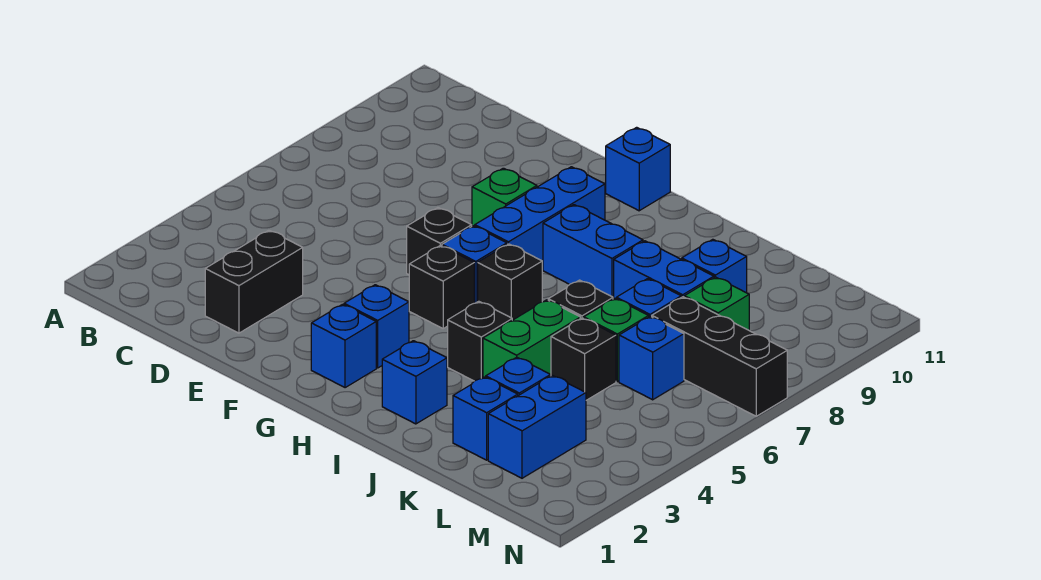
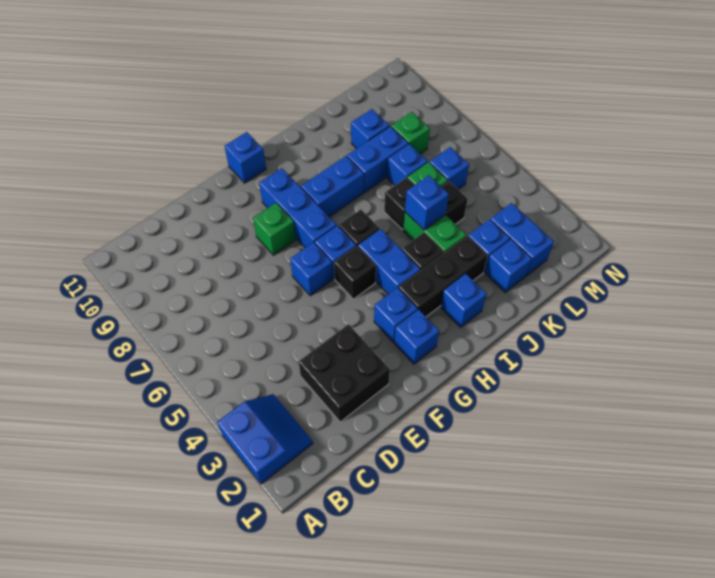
none -> blue slope A2:B3 level 1 top A
black brick D2:D3 level 1 -> black brick D2:E3 level 1
black brick F6 level 1 -> blue brick F6 level 1
none -> blue brick H4:H5 level 1
none -> blue brick J5 level 2
black brick L7:N7 level 1 -> black brick H3:J3 level 1

